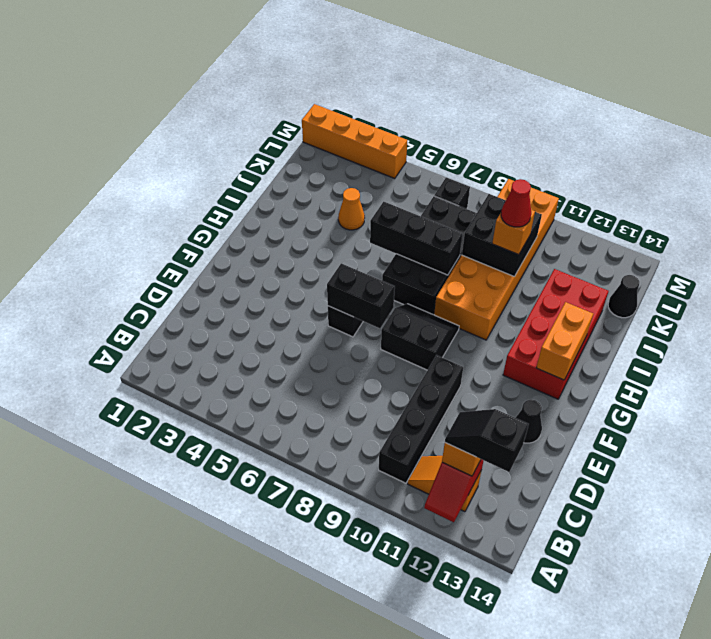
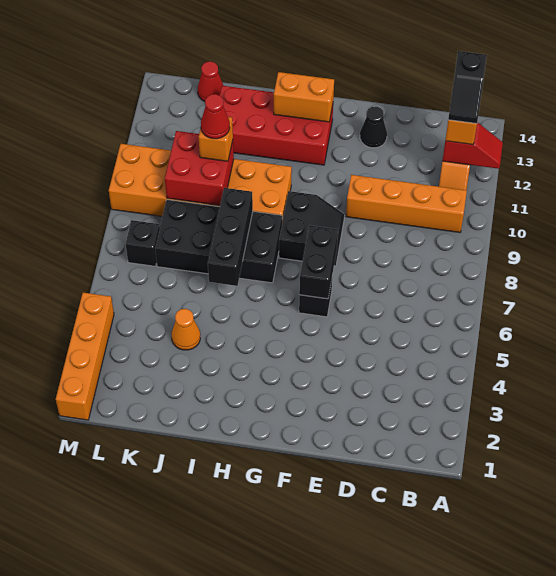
black brick B10:E10 level 1 -> orange brick B10:E10 level 1
black slope F8:G9 level 1 top F -> black slope F8:G9 level 1 top G
black brick J9:K10 level 2 -> red brick J9:K10 level 2
black cone K14 level 1 -> red cone K14 level 1

